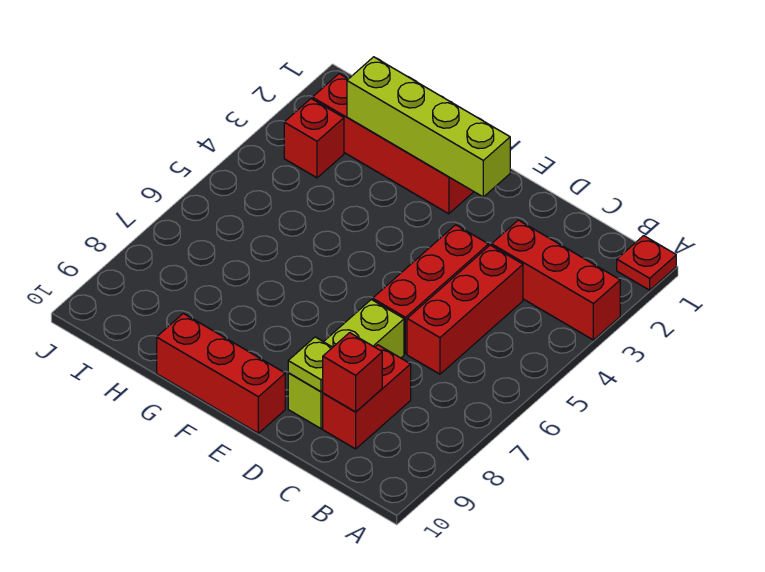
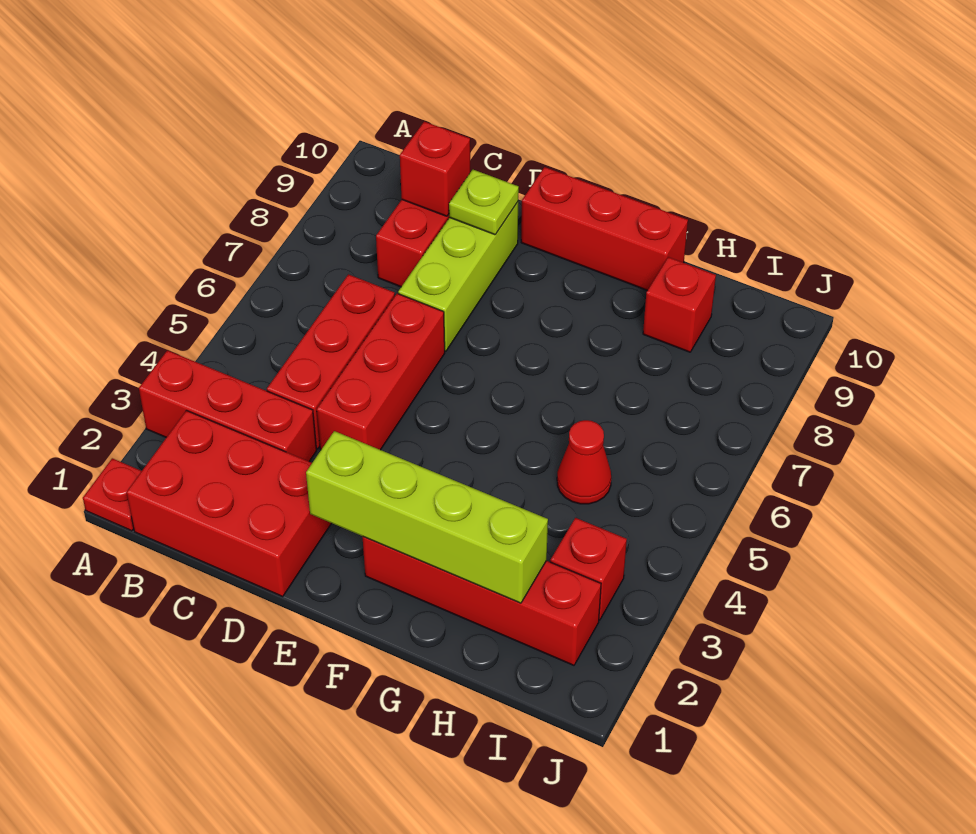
none -> red brick B1:D2 level 1
none -> red cone H5 level 1
none -> red brick H9 level 1

